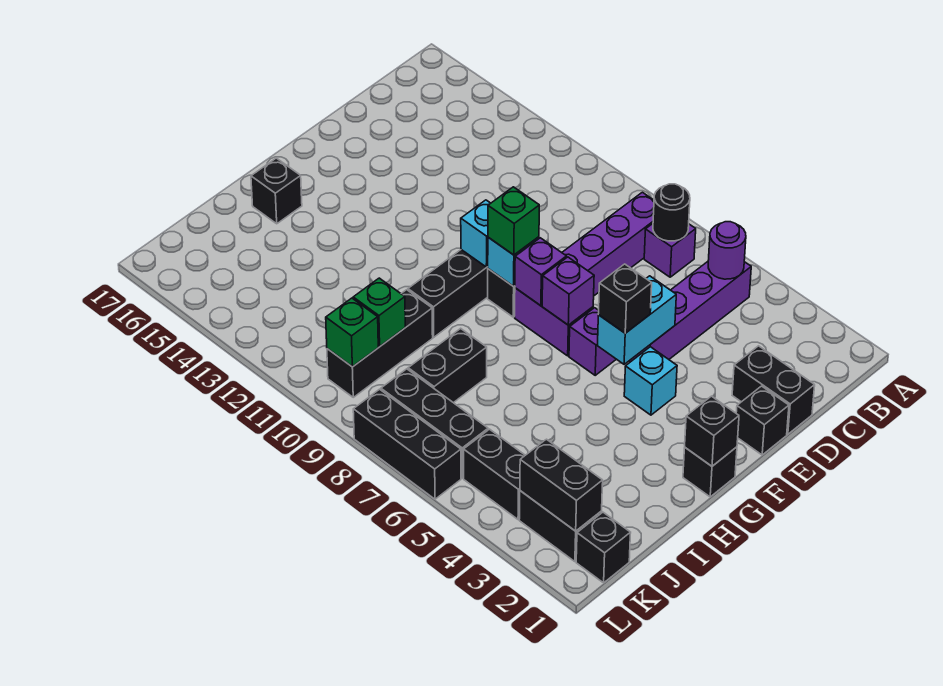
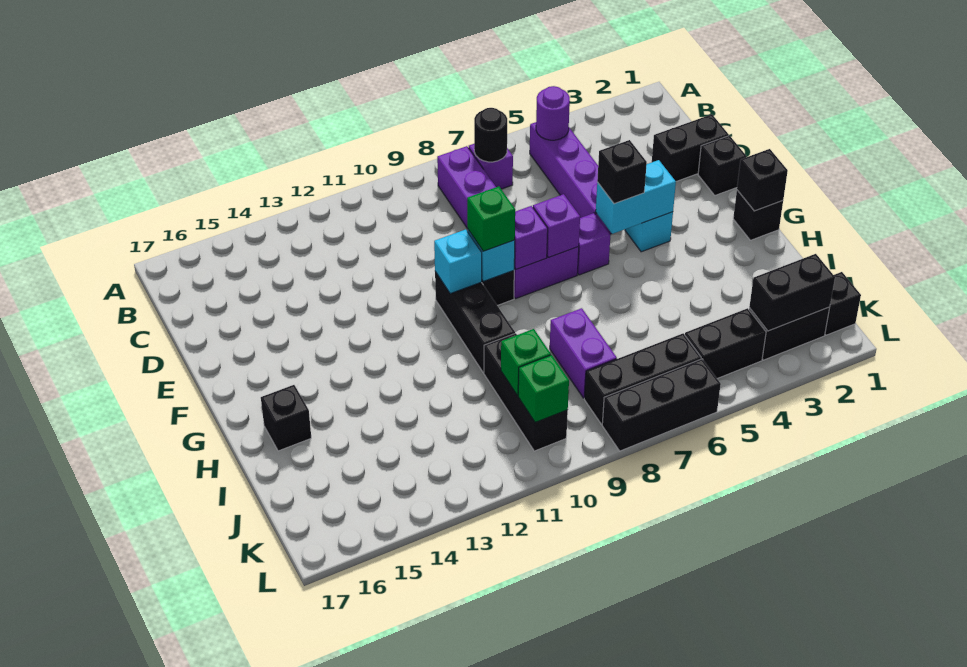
cyan brick E5:F5 level 2 -> cyan brick F4:F5 level 2
black brick I8:J8 level 1 -> purple brick I8:J8 level 1

